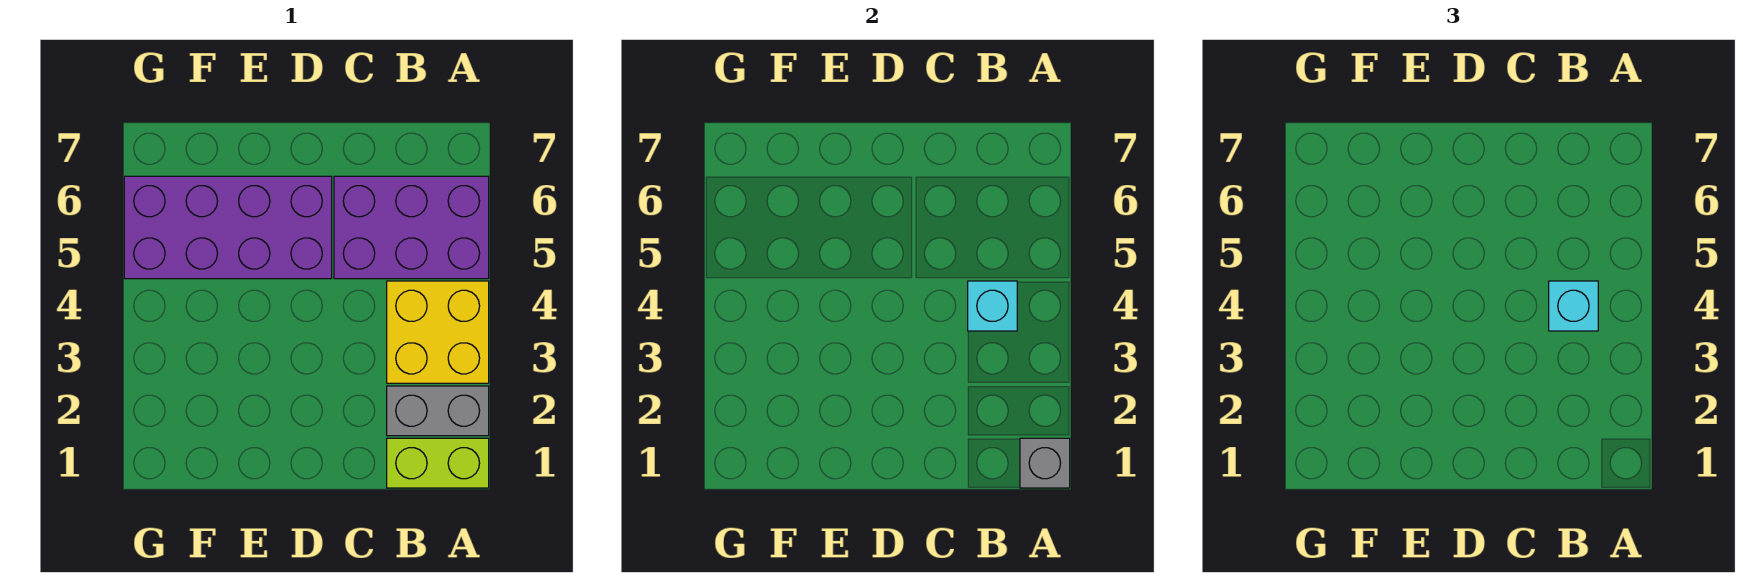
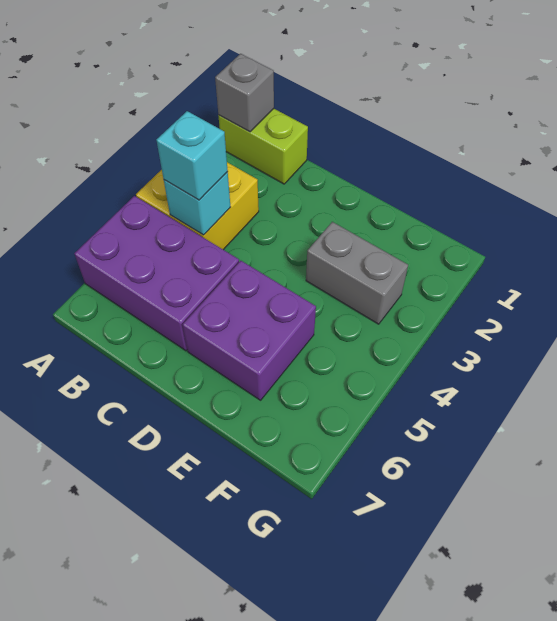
grey brick A2:B2 level 1 -> grey brick E3:F3 level 1
purple brick D5:G6 level 1 -> purple brick D5:E6 level 1

